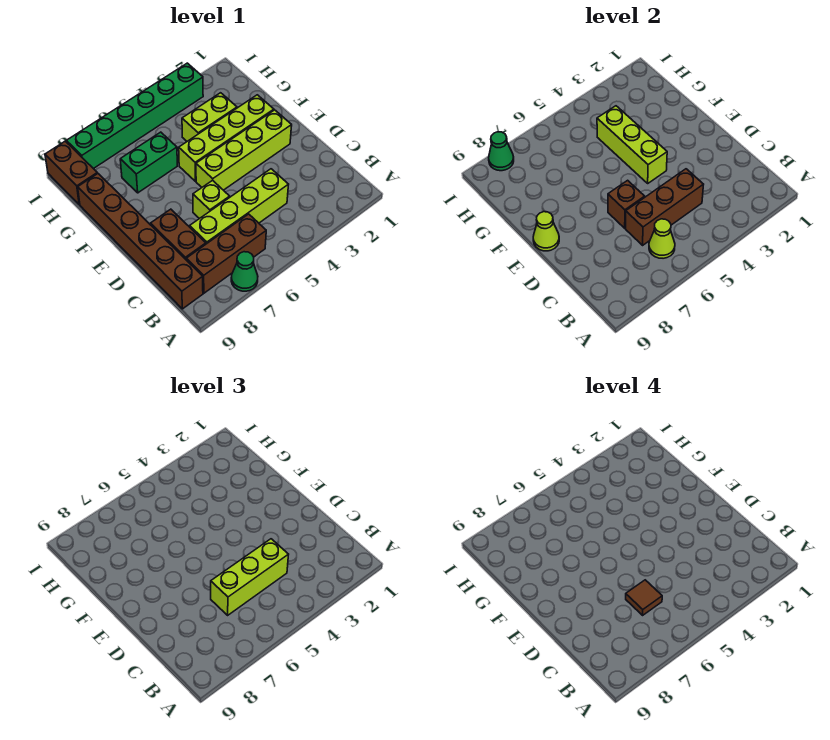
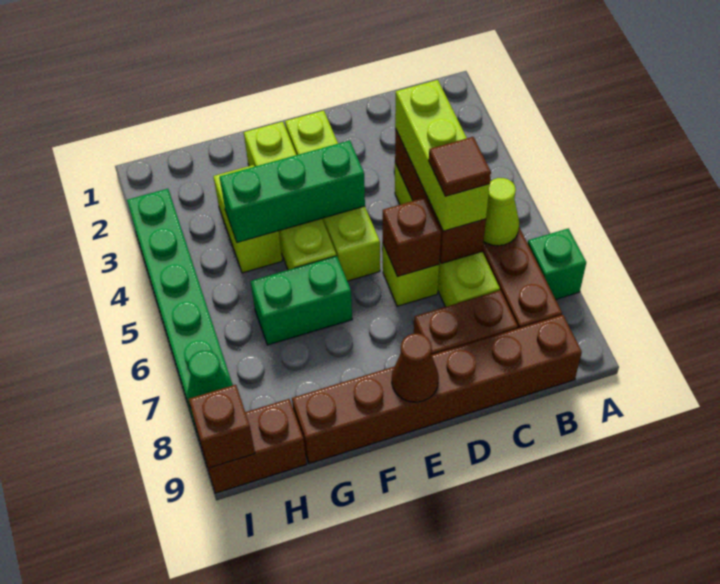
green cone A7 level 1 -> green brick A7 level 1
lime brick E4:G4 level 2 -> green brick E4:G4 level 2
lime cone E9 level 2 -> brown cone E9 level 2
green brick G6:G7 level 1 -> green brick F6:G6 level 1
none -> brown brick I9 level 2

